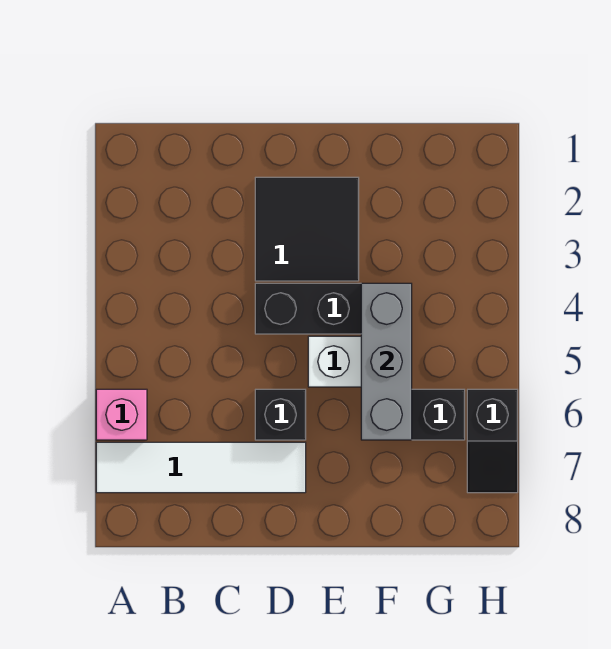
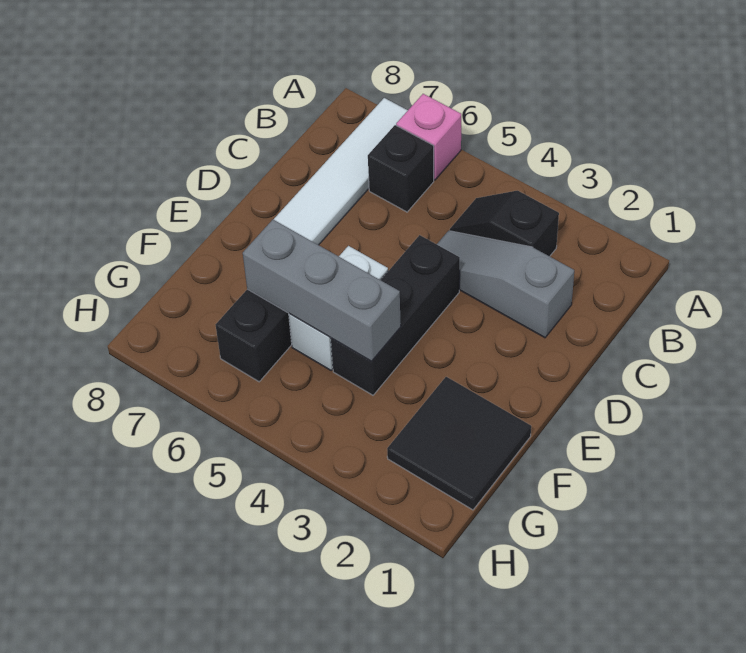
none -> grey slope C2:C4 level 1 top 2
black tile D2:E3 level 1 -> black tile F1:G2 level 1
black brick D6 level 1 -> black brick B6 level 1
black slope H6:H7 level 1 top 6 -> black slope B3:B4 level 1 top 3

